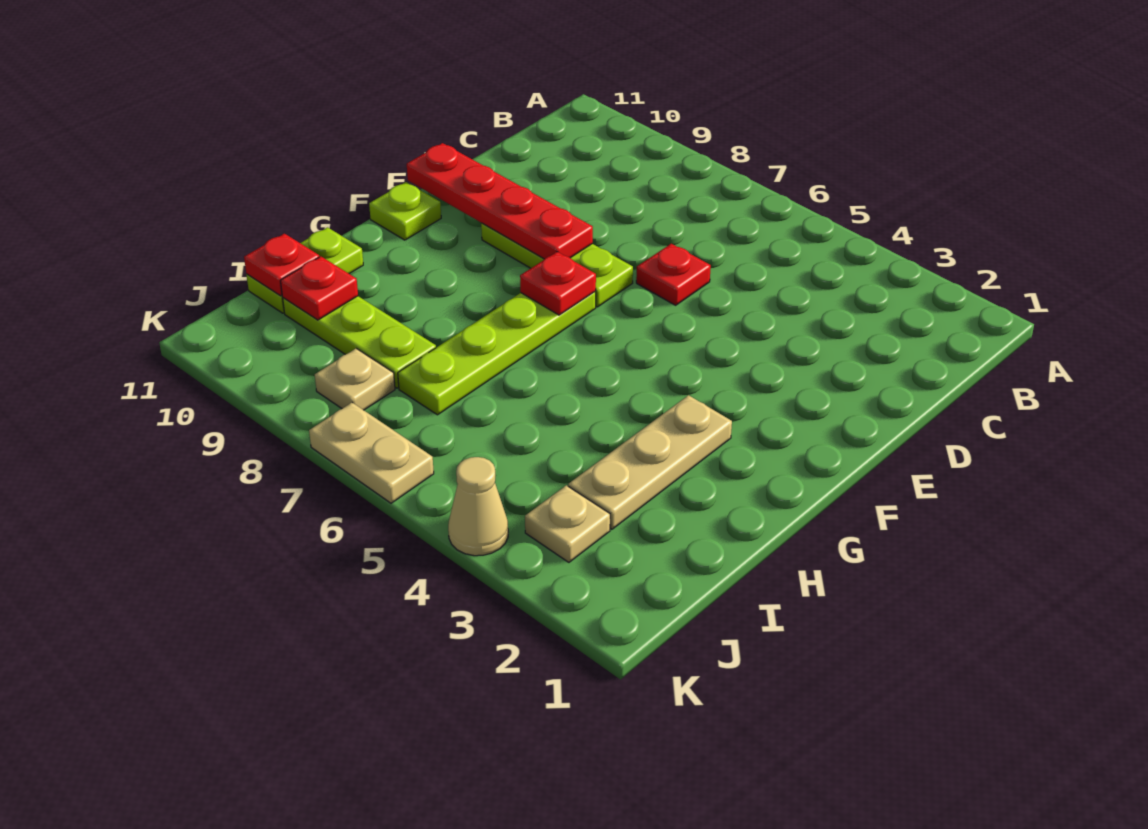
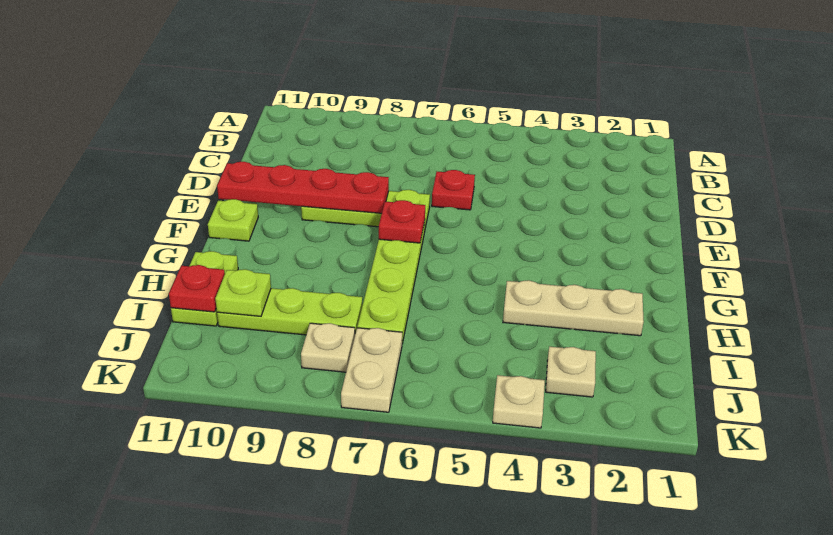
tan plate G3:I3 level 1 -> tan plate H2:H4 level 1
red plate I10 level 2 -> lime plate I10 level 2
tan cone K4 level 1 -> tan plate K4 level 1
tan plate K6:K7 level 1 -> tan plate J7:K7 level 1

